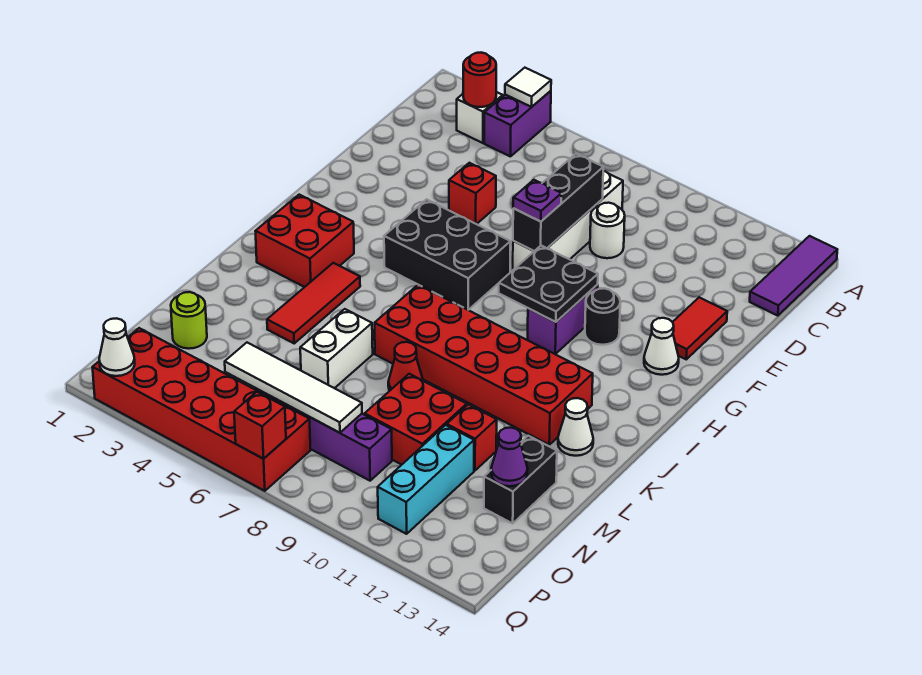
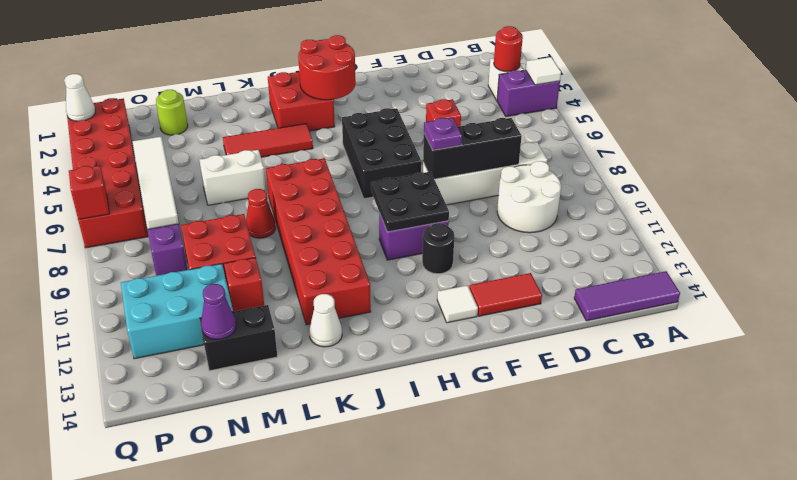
white round brick D9 level 1 -> white round brick C9:D10 level 1
white cone G13 level 1 -> white tile G13 level 1
none -> red round brick H2:I3 level 2
cyan brick N11:P11 level 1 -> cyan brick N11:P12 level 1

